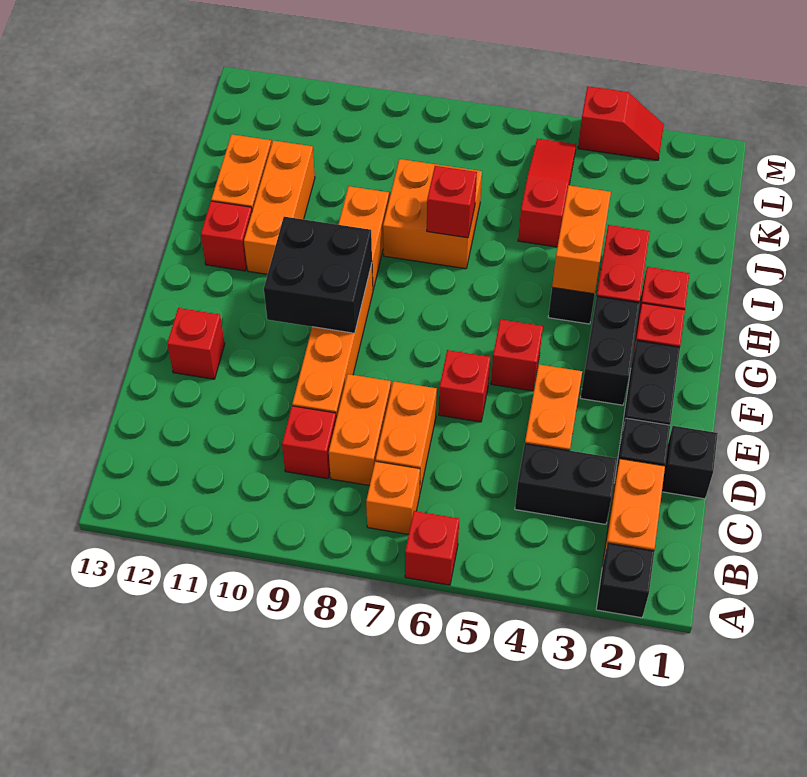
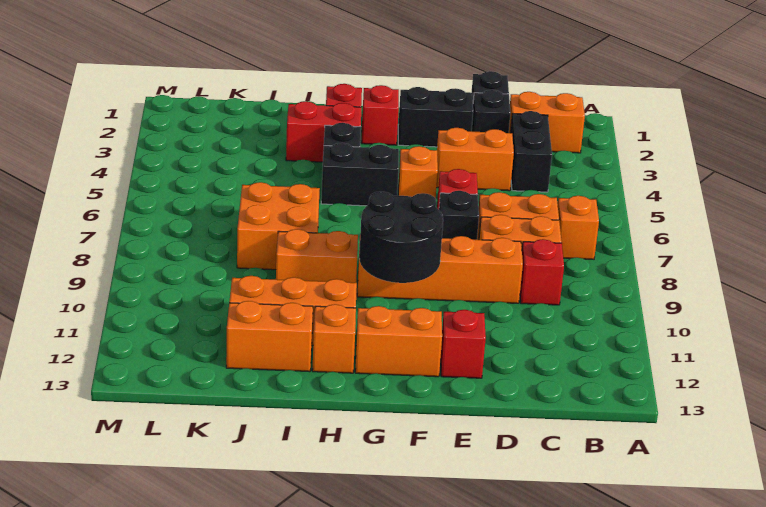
black brick A2 level 1 -> black brick E7 level 1
red brick A6 level 1 -> none
black brick F3:G3 level 1 -> black brick G5:H5 level 1
red brick F5 level 1 -> orange brick F5 level 1
black brick F9:G10 level 2 -> black round brick F9:G10 level 2
orange brick H4:I4 level 2 -> orange brick F12:G12 level 1
red brick H12 level 1 -> orange brick H12 level 1
red brick I7 level 2 -> none
red slope J5:L5 level 1 top J -> none
red slope M3:M4 level 1 top 4 -> none

